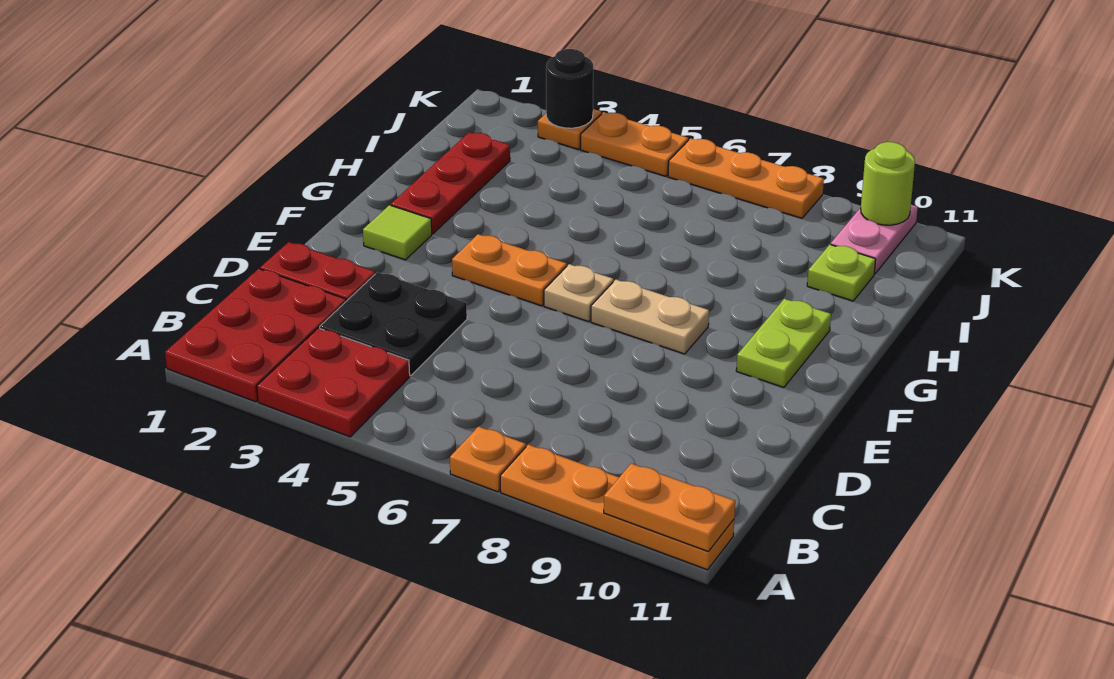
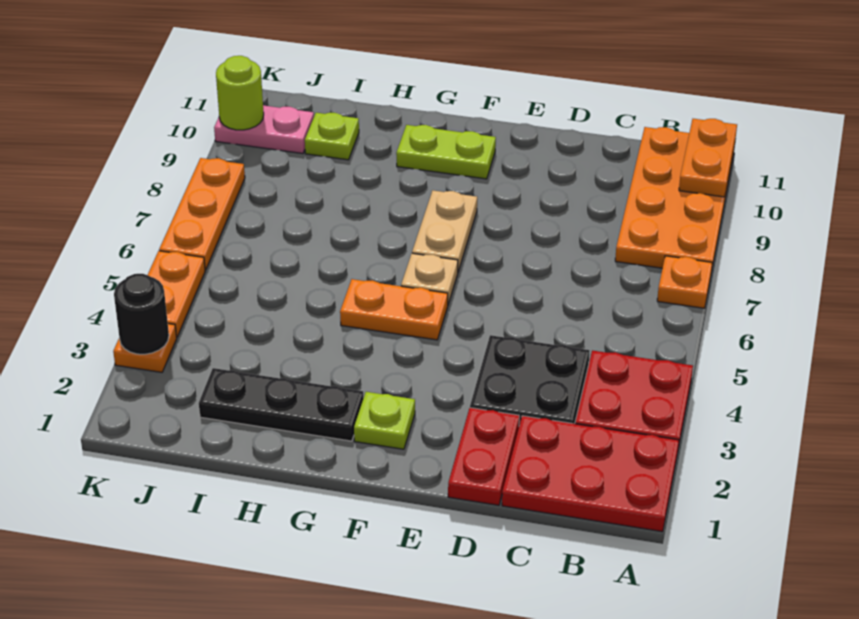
orange plate A8:A11 level 1 -> orange plate A8:B11 level 1
lime tile F2 level 1 -> lime plate F2 level 1
orange plate F4:F5 level 1 -> orange plate F5:G5 level 1
red plate G2:I2 level 1 -> black plate G2:I2 level 1

